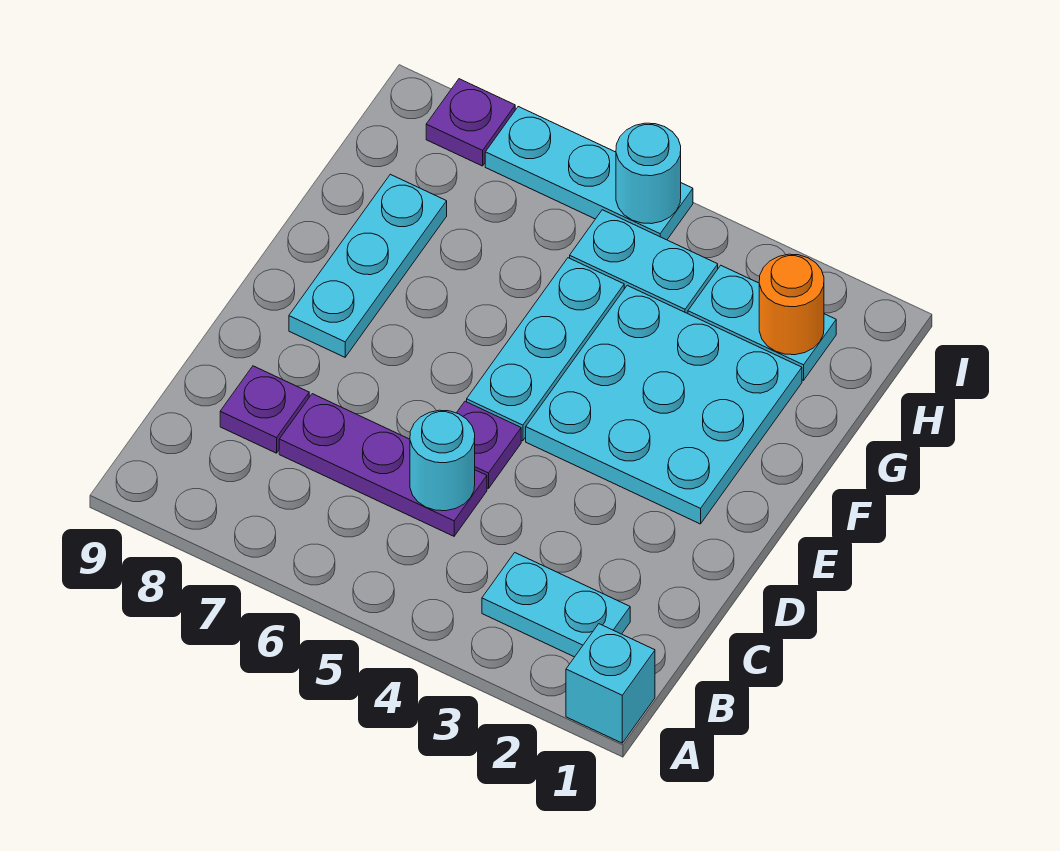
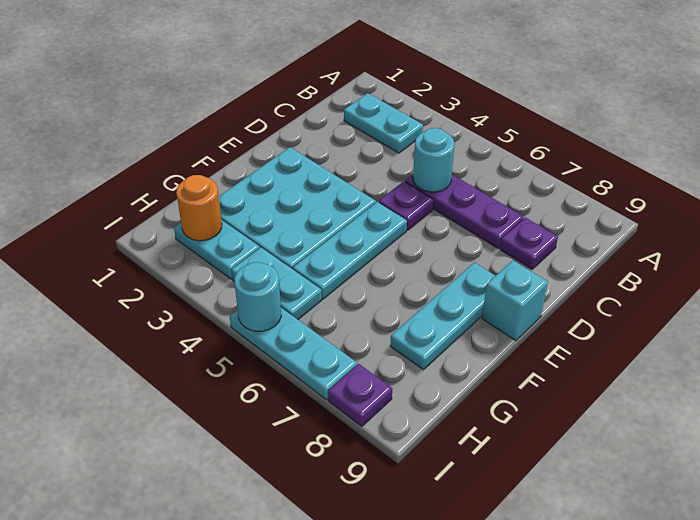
cyan brick A1 level 1 -> cyan brick E9 level 1

